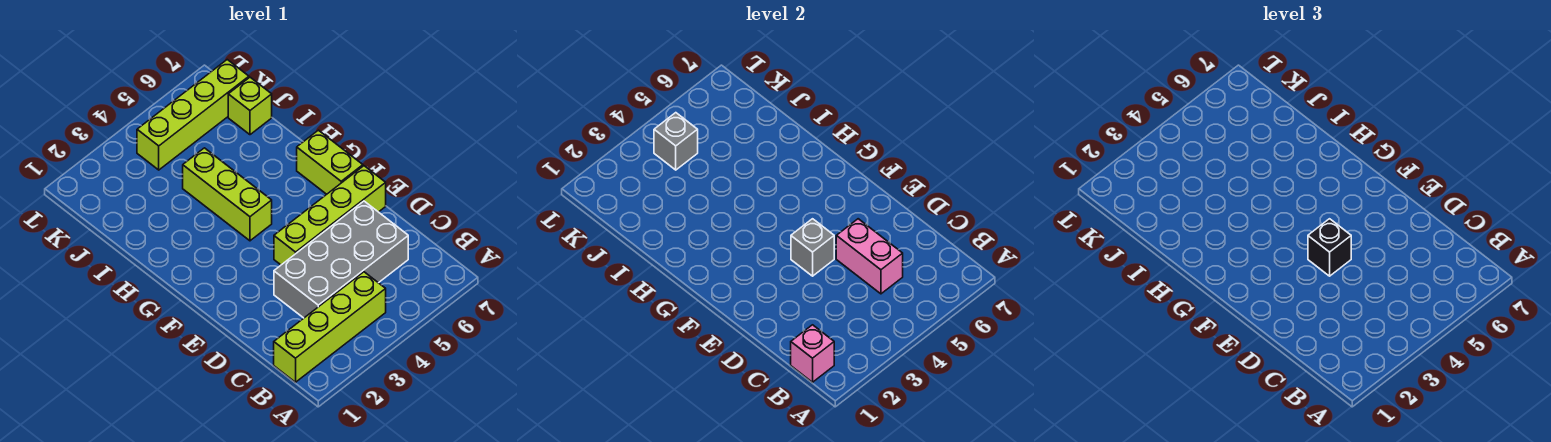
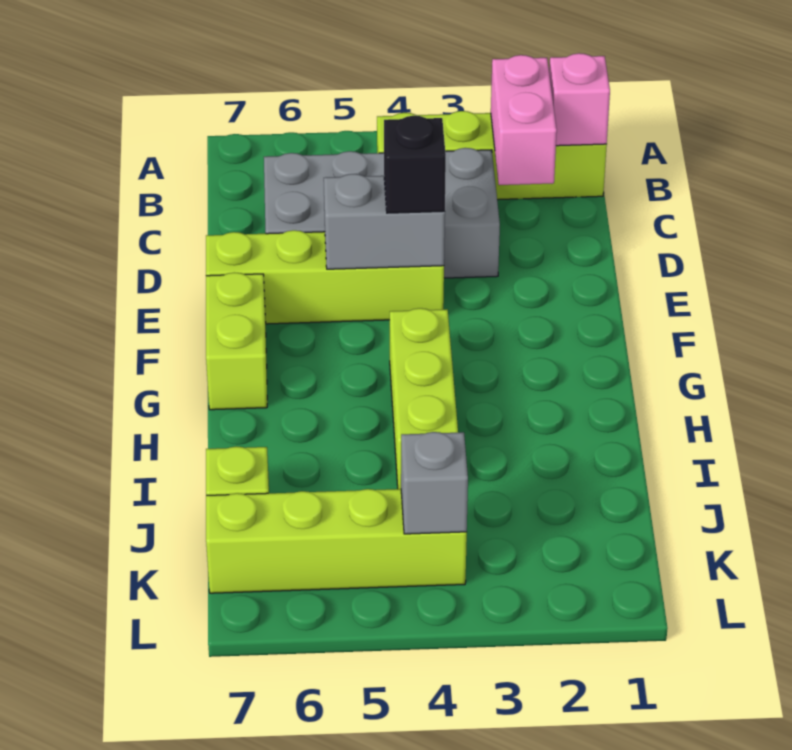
pink brick C5:D5 level 2 -> pink brick B2:C2 level 2
grey brick E4 level 2 -> grey brick E4:E5 level 2

